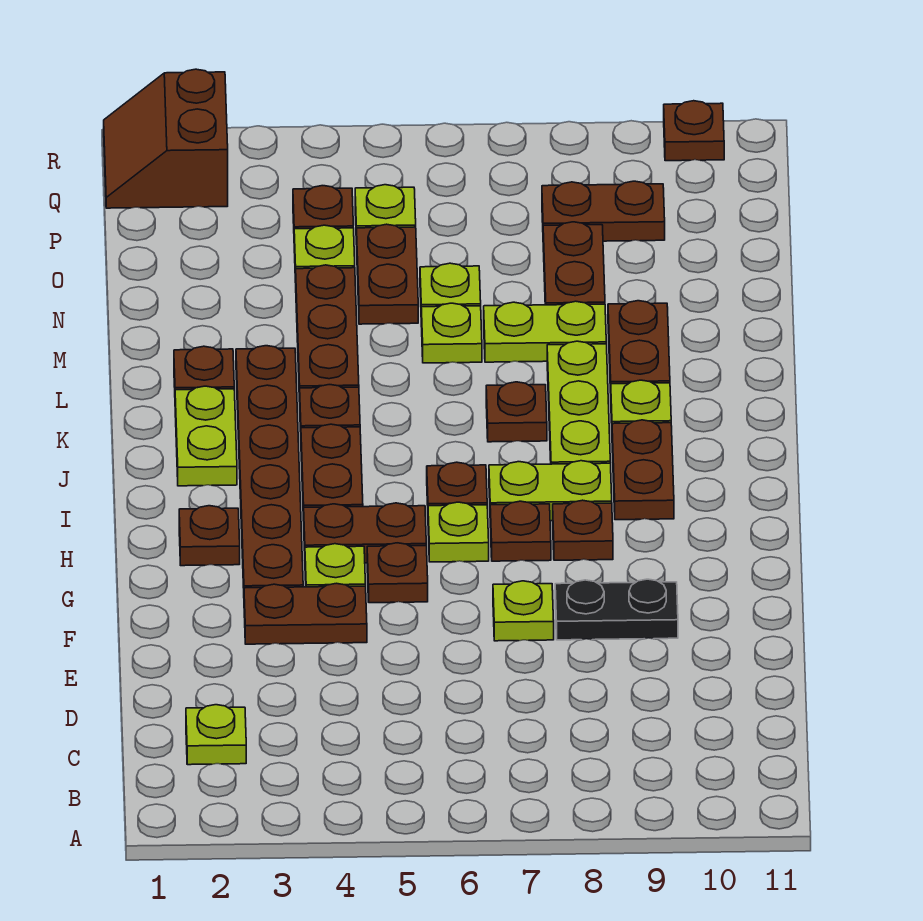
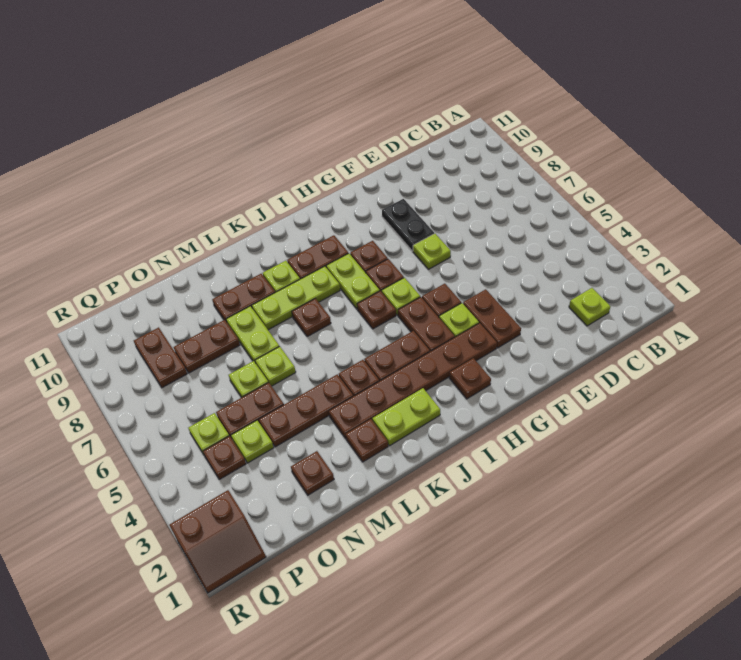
brown plate R10 level 1 -> brown plate N2 level 1

